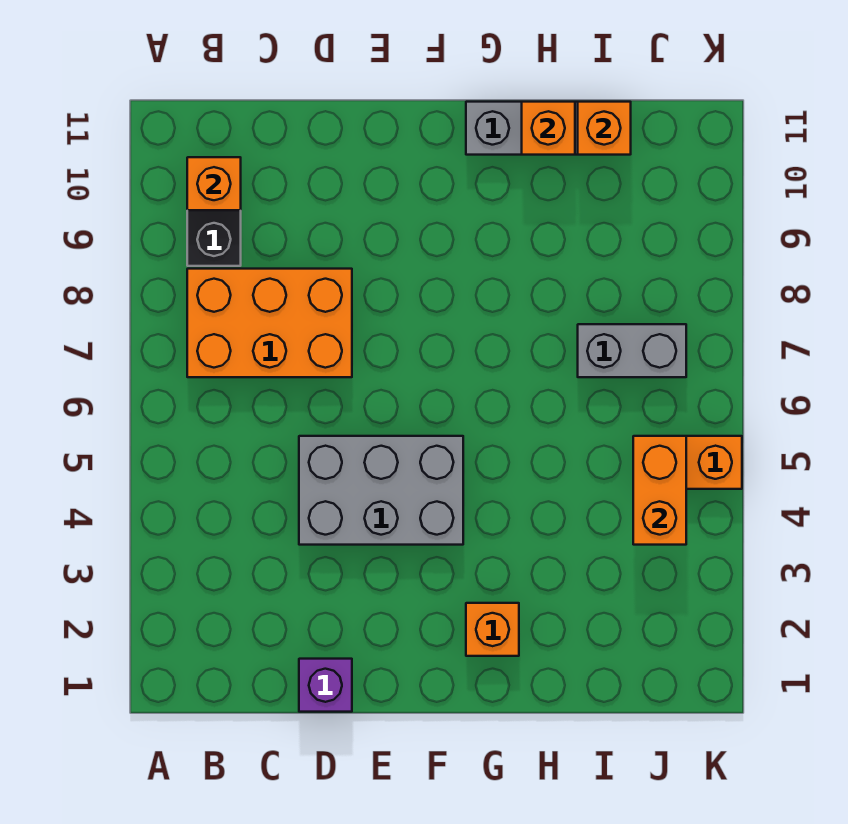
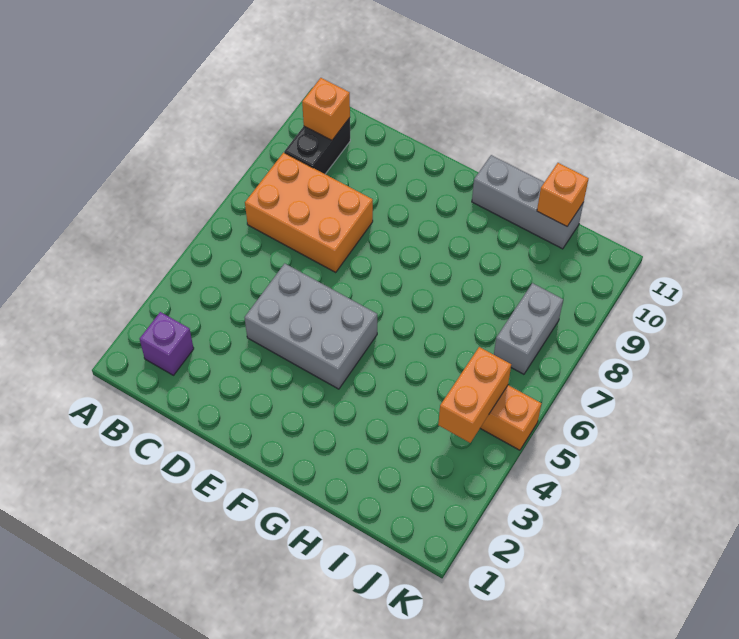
purple brick D1 level 1 -> purple brick B2 level 1
orange brick G2 level 1 -> none
orange brick H11 level 2 -> none
grey brick I7:J7 level 1 -> grey brick J7:J8 level 1

